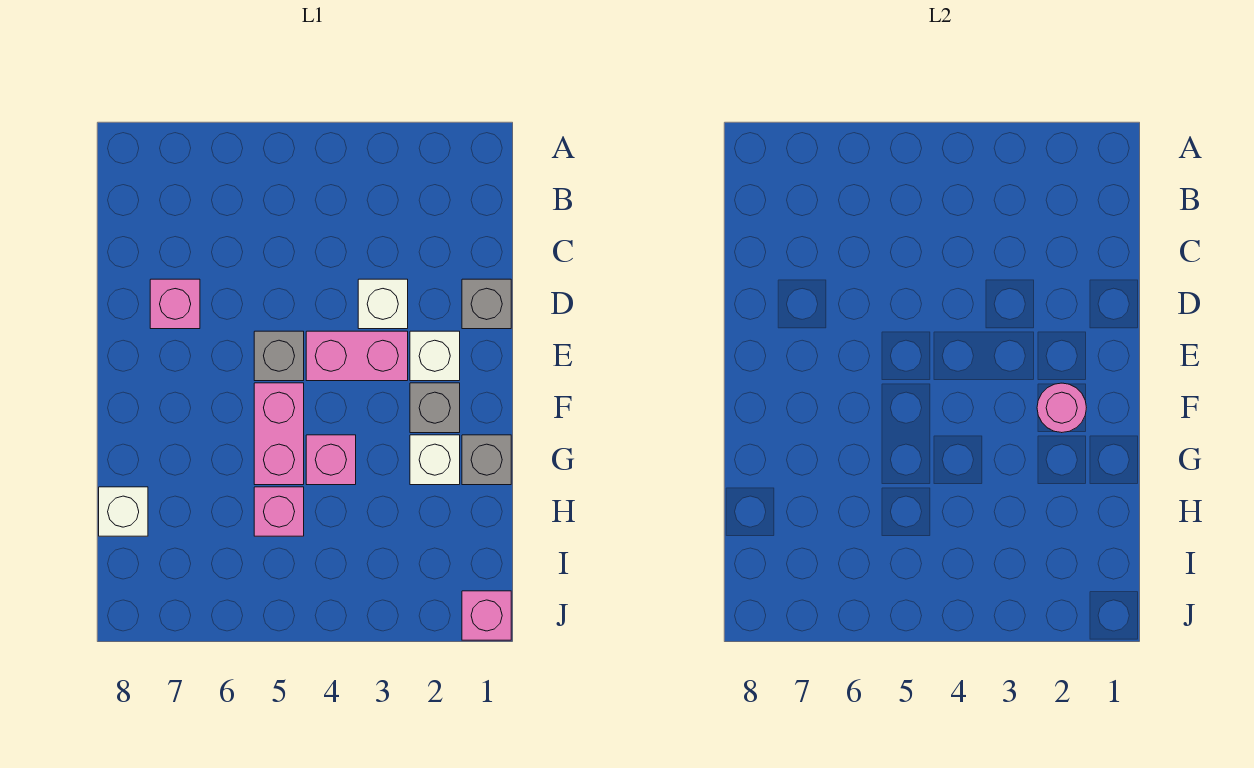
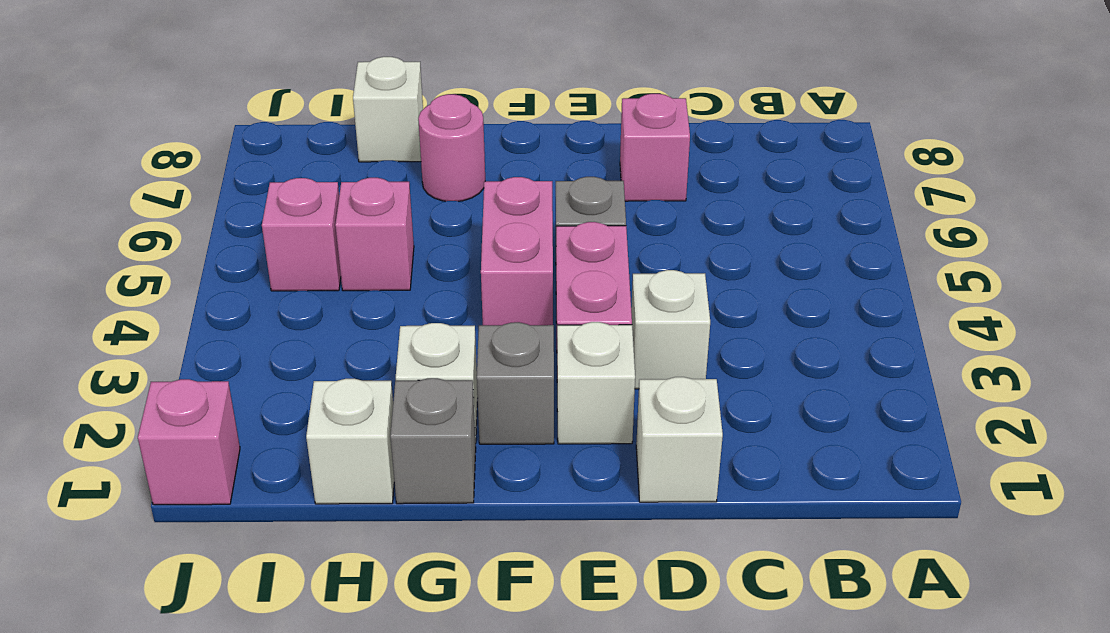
grey brick D1 level 1 -> white brick D1 level 1
pink round brick F2 level 2 -> pink round brick G7 level 1
pink brick F5:G5 level 1 -> pink brick F4:F5 level 1
pink brick G4 level 1 -> pink brick I5 level 1
none -> white brick H1 level 1

